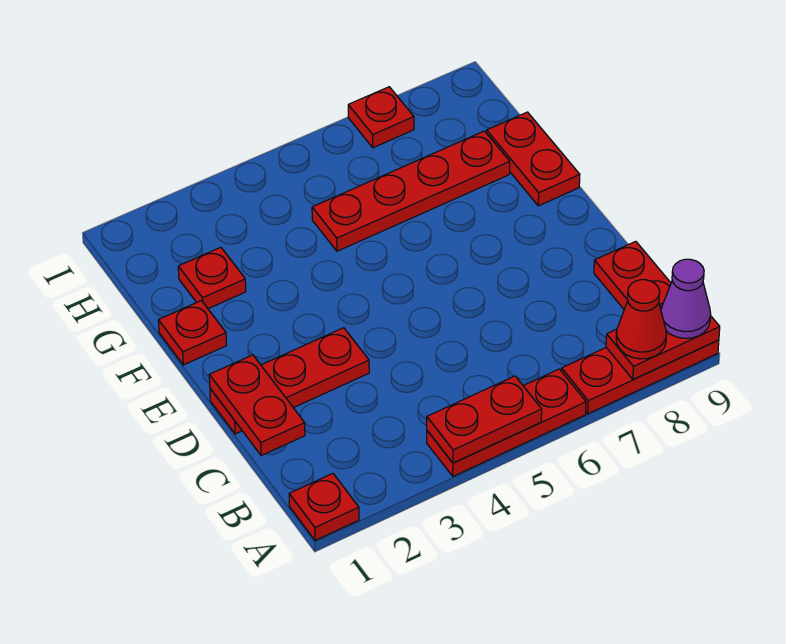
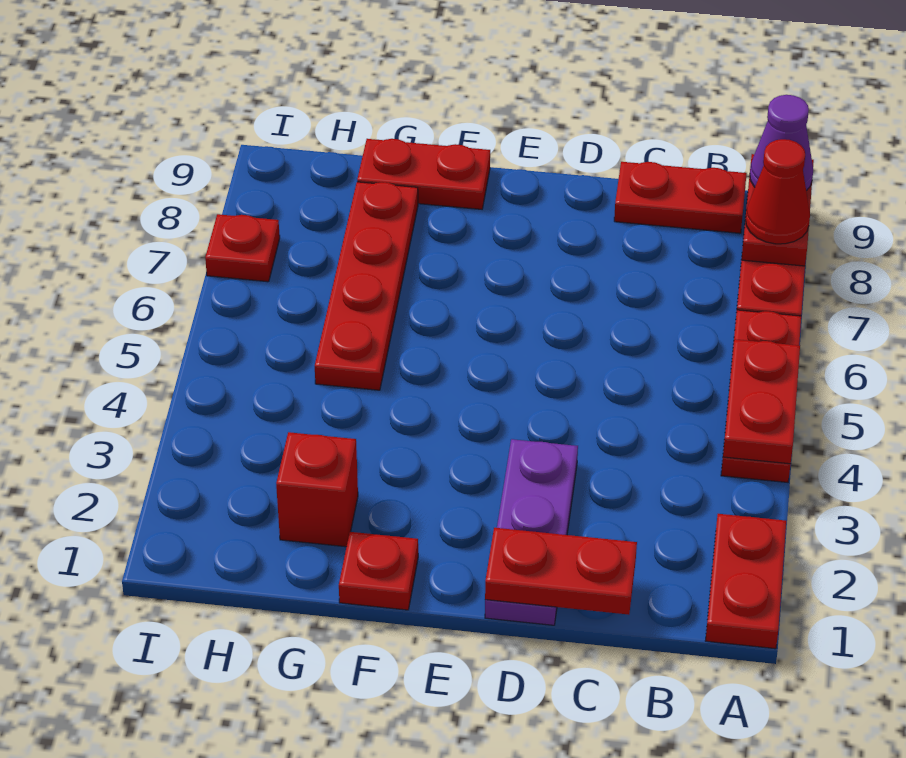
red plate A1 level 1 -> red plate A1:A2 level 1
red plate D1:D3 level 1 -> purple plate D1:D3 level 1
red plate G2 level 1 -> red brick G2 level 1

